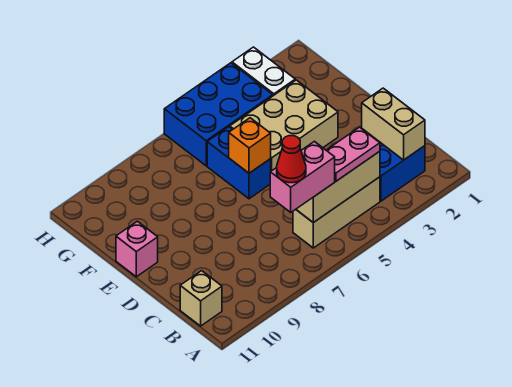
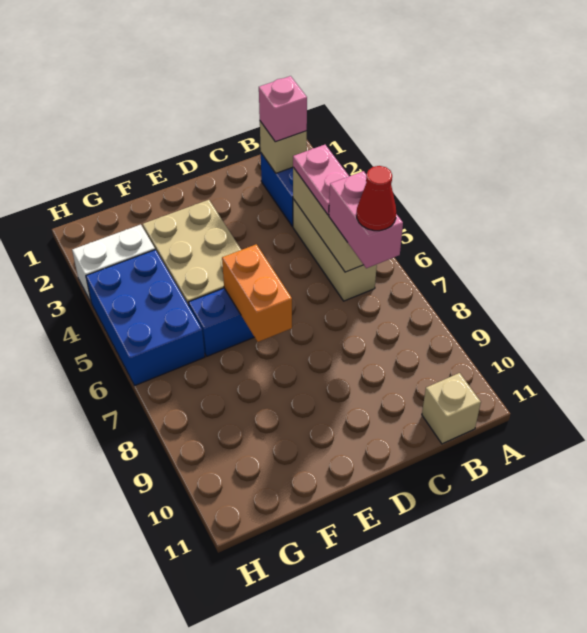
tan brick B2:C2 level 2 -> tan brick B2 level 2
orange brick E6 level 2 -> orange brick E6:E7 level 2
pink brick E11 level 1 -> pink brick B2 level 3

